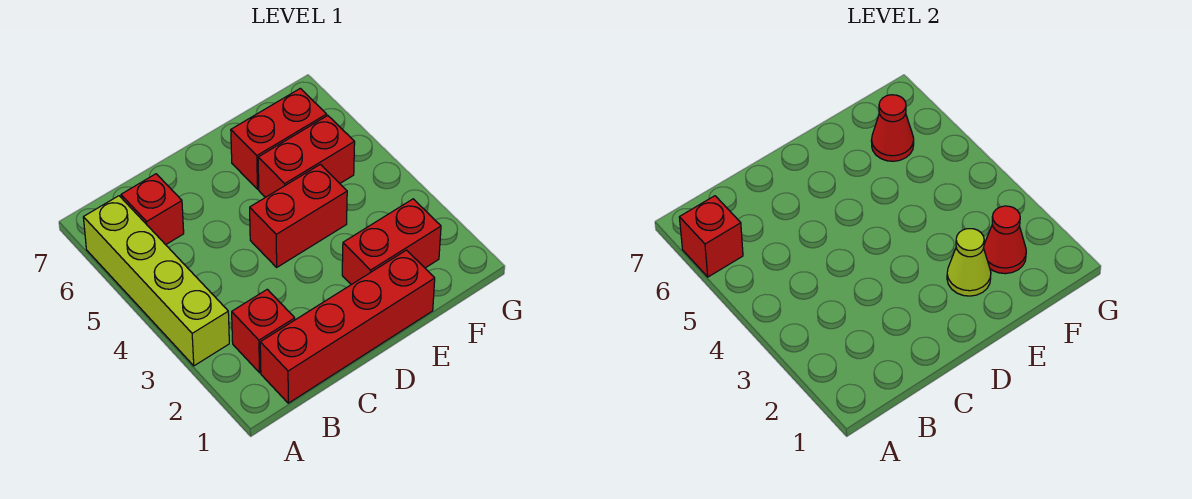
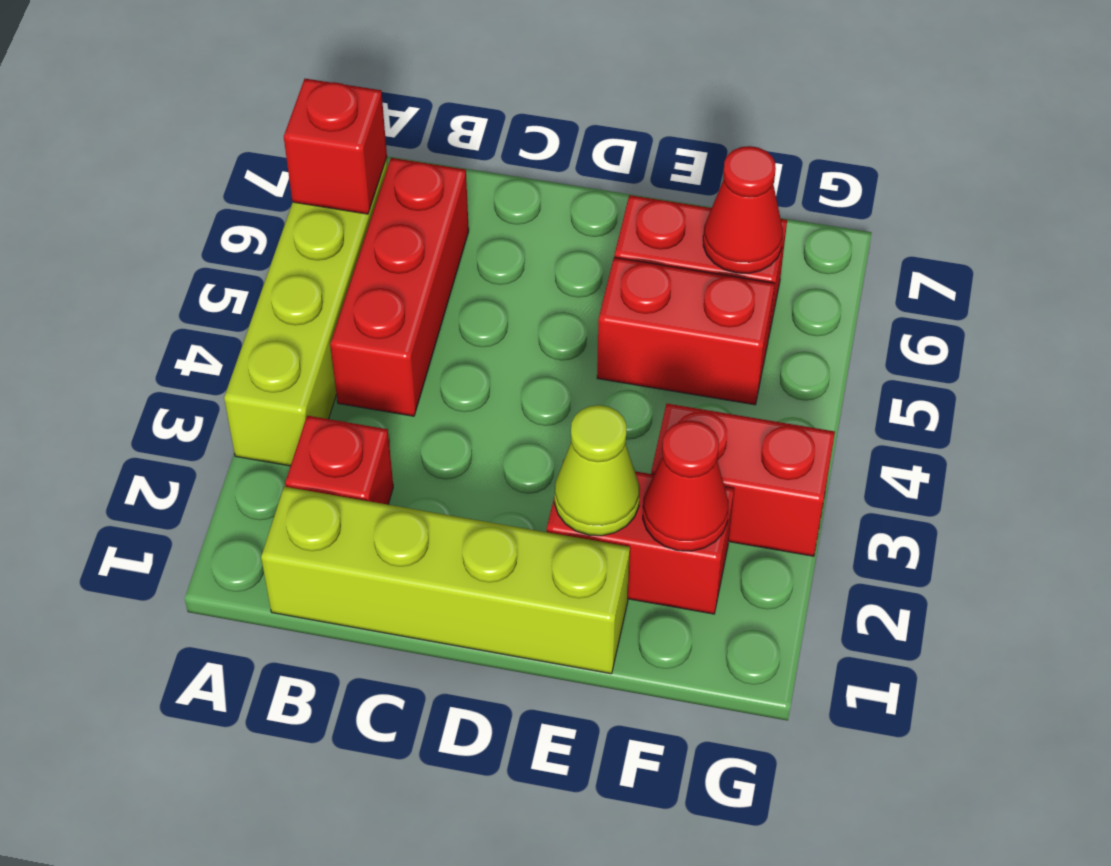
red brick B1:E1 level 1 -> lime brick B1:E1 level 1
red brick B6 level 1 -> red brick B4:B6 level 1
red brick D4:E4 level 1 -> red brick F3:G3 level 1

